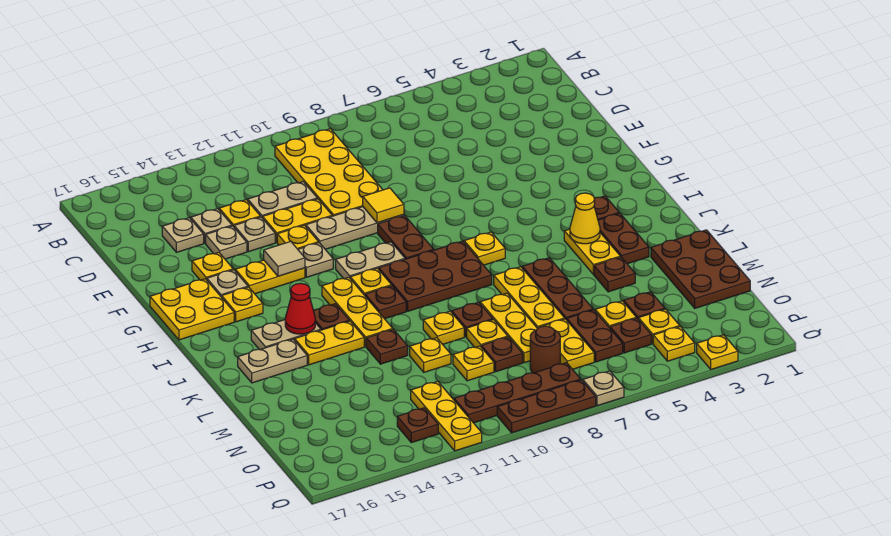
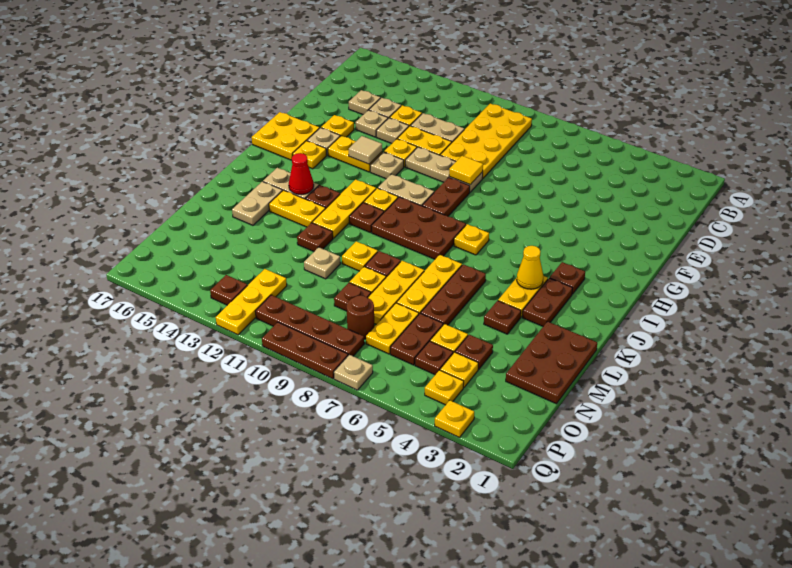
tan plate K15:K16 level 1 -> tan plate K15:L15 level 1
yellow plate M11 level 1 -> tan plate M11 level 1
yellow plate N10 level 1 -> none

